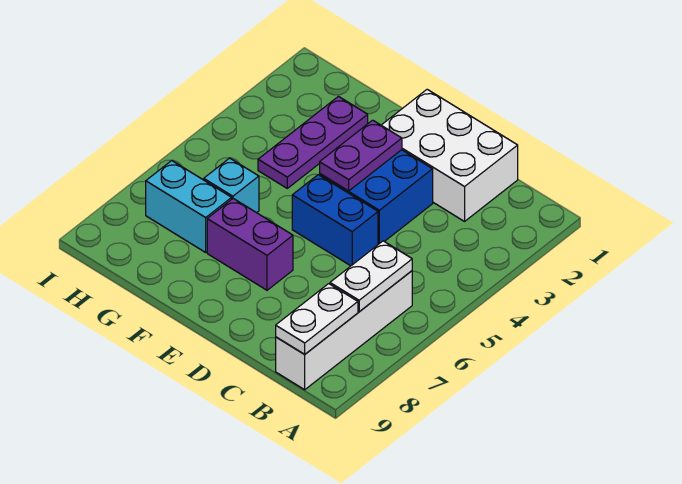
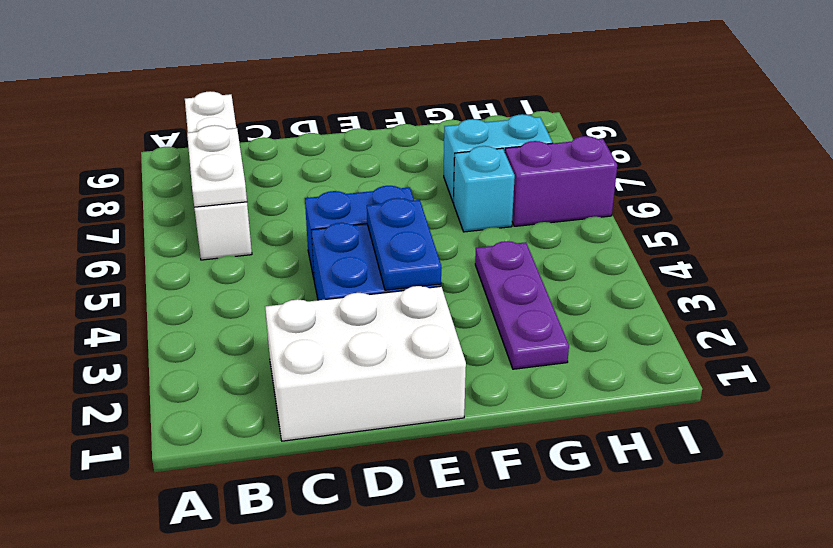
white plate B8:B9 level 2 -> none
purple plate E3:E4 level 2 -> blue plate E3:E4 level 2
purple brick E7:F7 level 1 -> purple brick H6:I6 level 1

